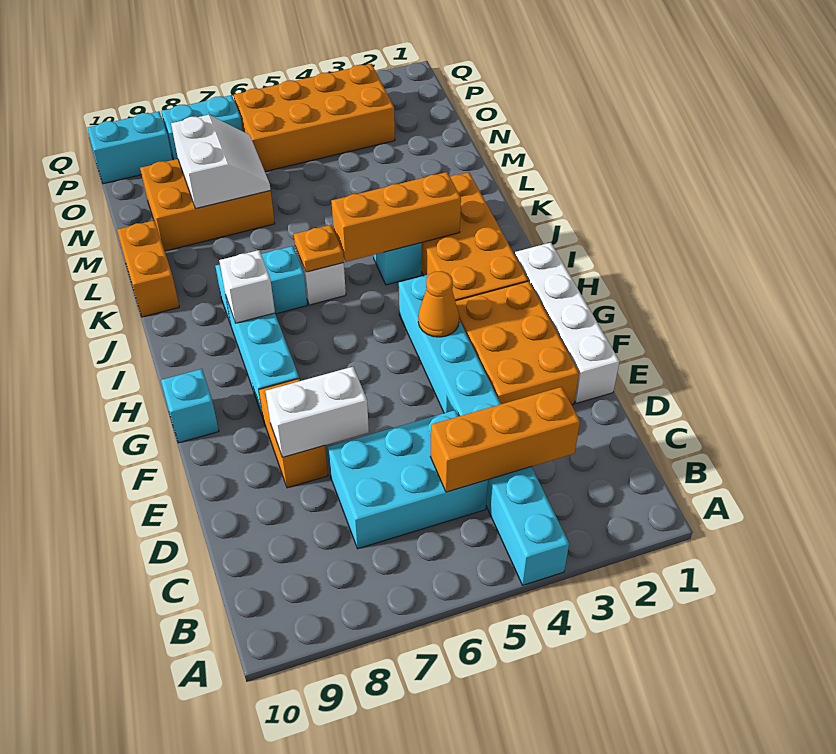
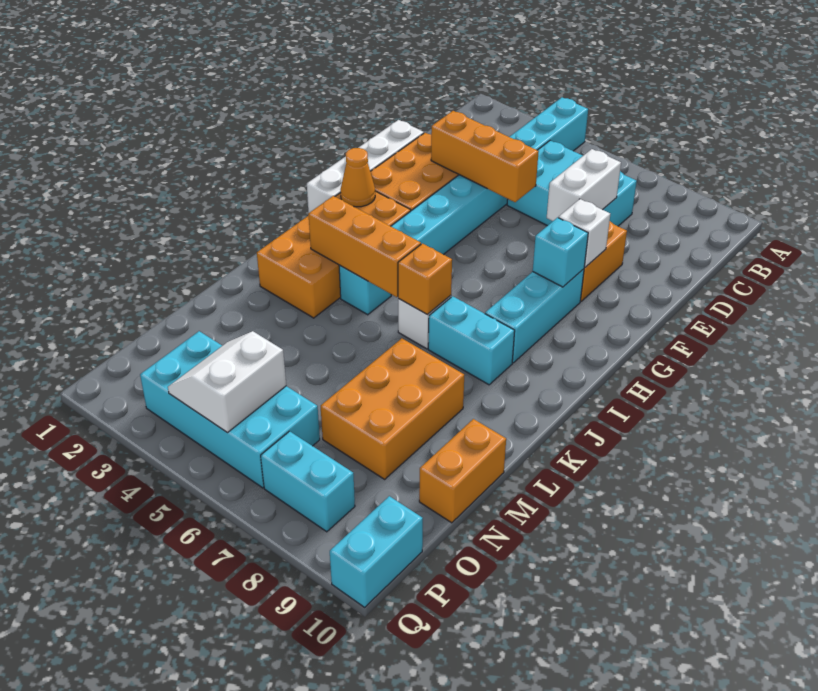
orange brick C3:C5 level 2 -> orange brick E3:E5 level 2
white brick E7:E8 level 2 -> white brick D7:E7 level 2
orange cone G4 level 2 -> orange cone H2 level 2
cyan brick G10 level 1 -> cyan brick G8 level 2
white brick I8 level 2 -> white brick F8 level 2
orange plate J6 level 2 -> orange brick J6 level 2
orange brick K10:L10 level 1 -> orange brick M10:N10 level 1
orange brick M7:N9 level 1 -> orange brick L7:N8 level 1
white slope M7:N8 level 2 top 8 -> white slope O4:P5 level 2 top 5
orange brick O3:P6 level 1 -> cyan brick O3:P6 level 1
cyan brick P9:P10 level 1 -> cyan brick P10:Q10 level 1

